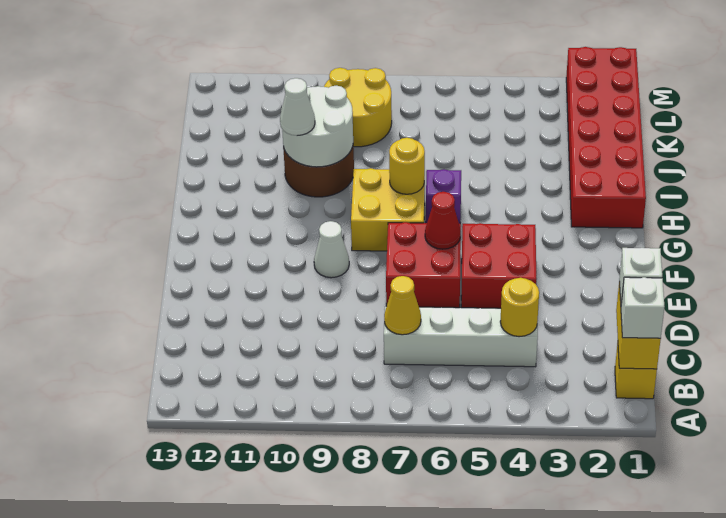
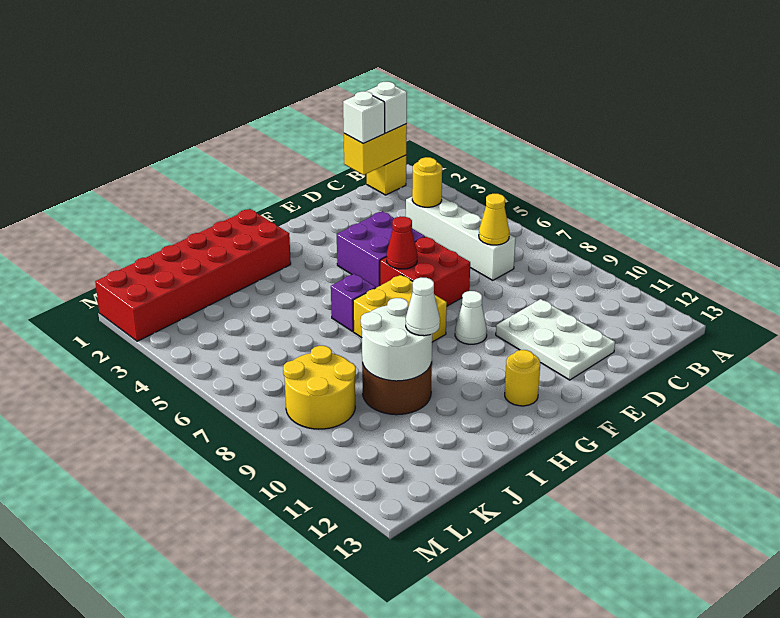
none -> white plate D10:E12 level 1
red brick E4:F5 level 1 -> purple brick E4:F5 level 1
yellow round brick H7 level 2 -> yellow round brick G12 level 1

